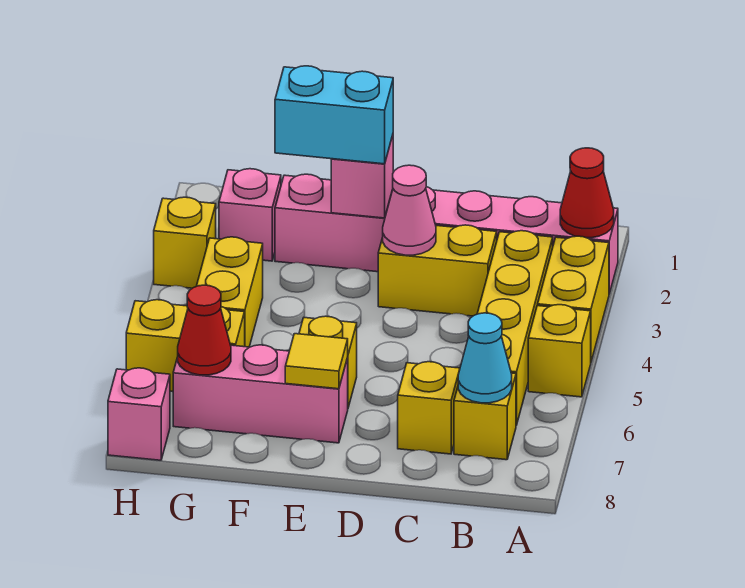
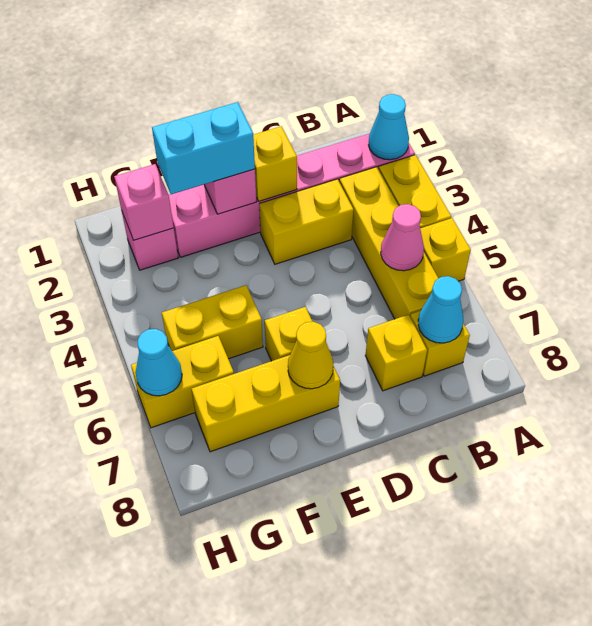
red cone A2 level 2 -> cyan cone A2 level 2
pink cone D3 level 2 -> pink cone B5 level 2
pink brick E7:G7 level 1 -> yellow brick E7:G7 level 1
yellow tile E7 level 2 -> yellow cone E7 level 2
yellow brick G4:G5 level 1 -> yellow brick F5:G5 level 1
red cone G7 level 2 -> none
yellow brick H3 level 1 -> yellow brick D2 level 2
none -> cyan cone H6 level 2
pink brick H8 level 1 -> pink brick G2 level 2

